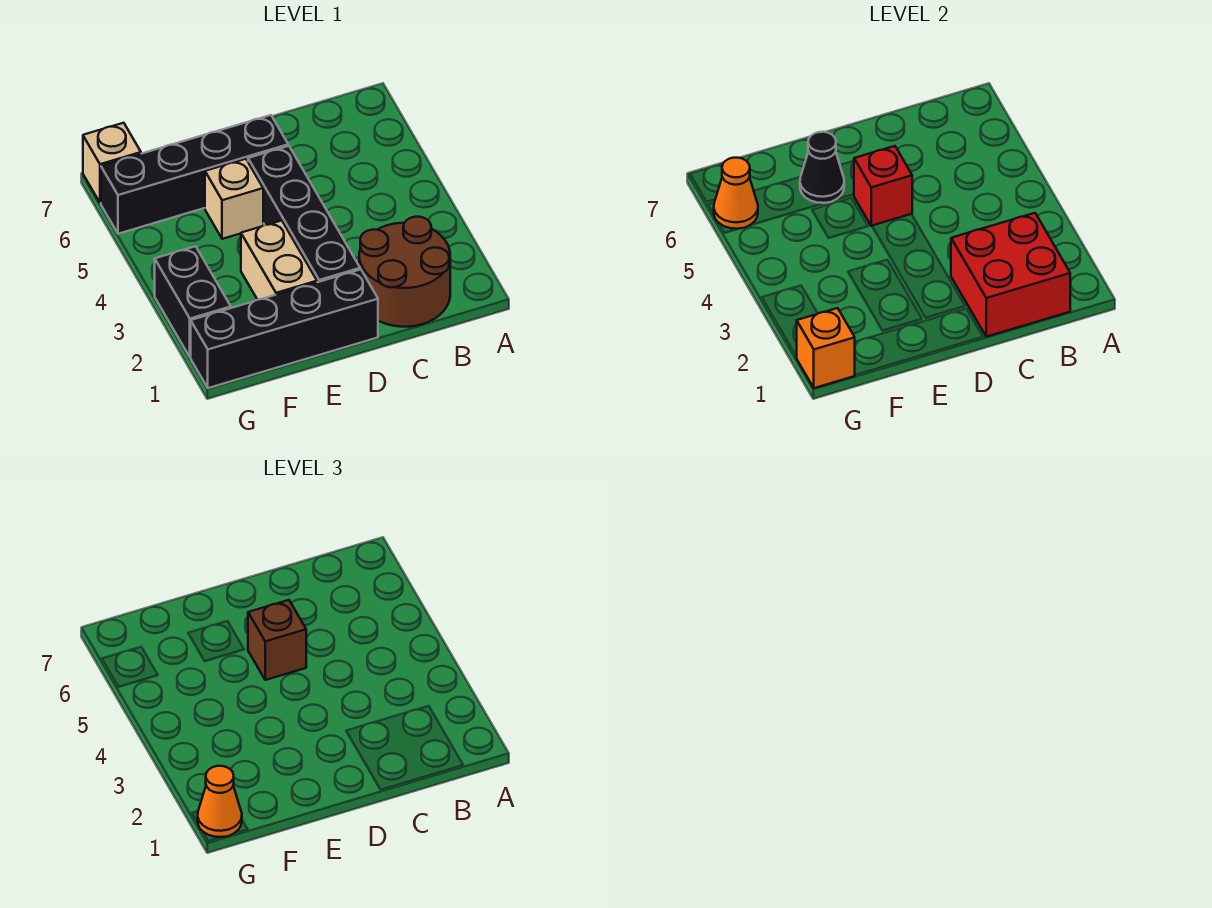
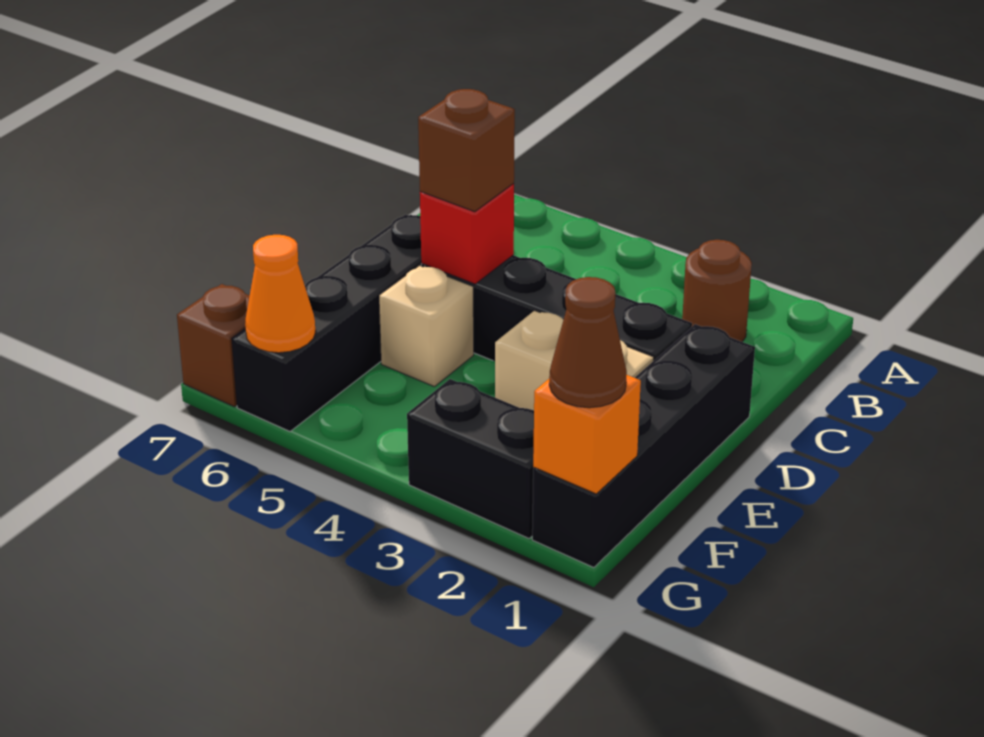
brown round brick B1:C2 level 1 -> brown round brick B2 level 1
red brick B1:C2 level 2 -> none
black cone E6 level 2 -> none
orange cone G1 level 3 -> brown cone G1 level 3
tan brick G7 level 1 -> brown brick G7 level 1

